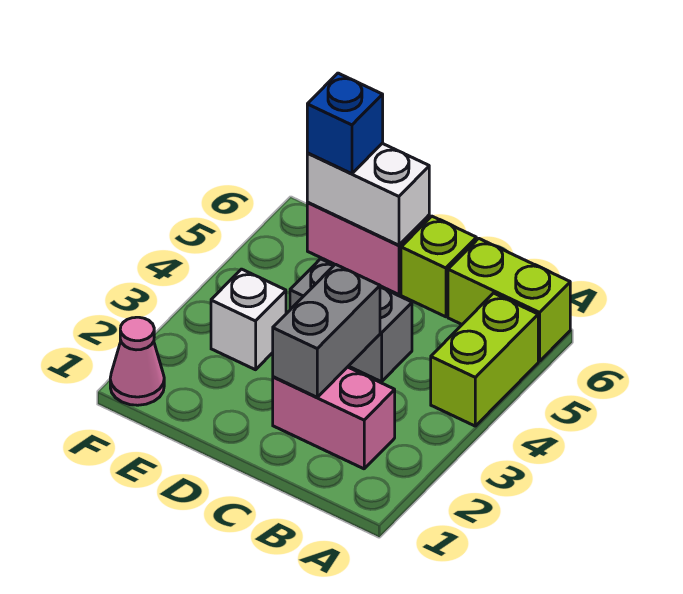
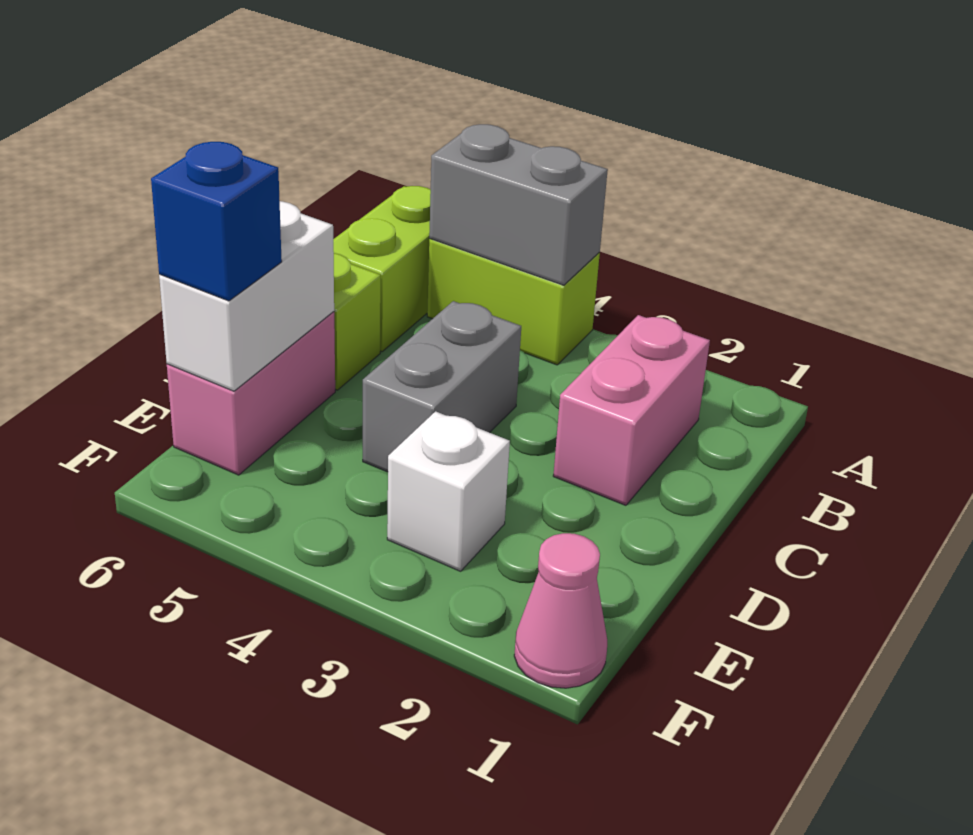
grey brick C2:C3 level 2 -> grey brick A4:A5 level 2

